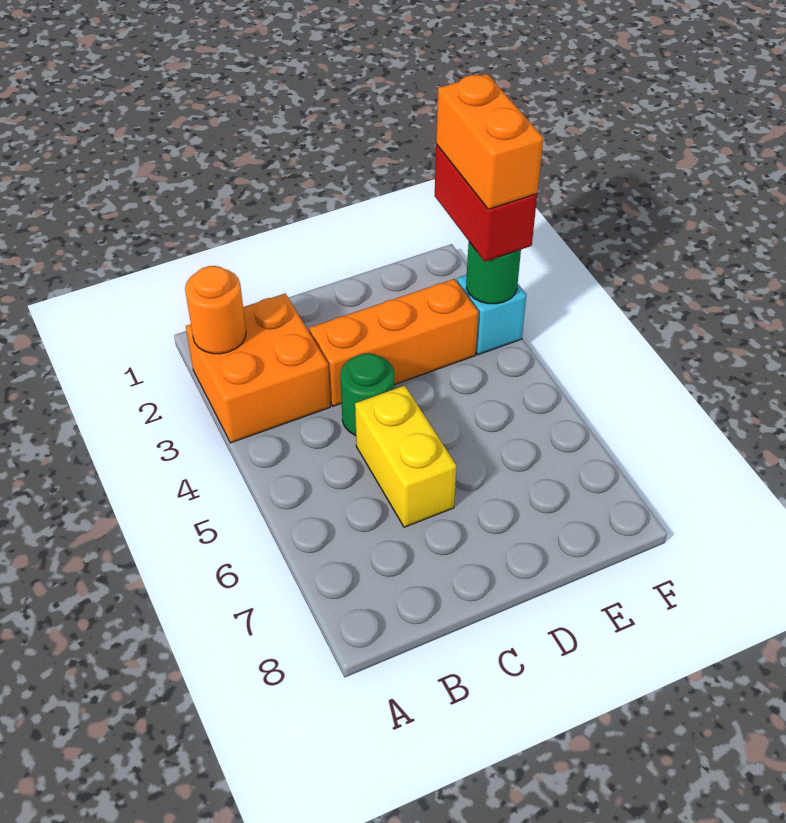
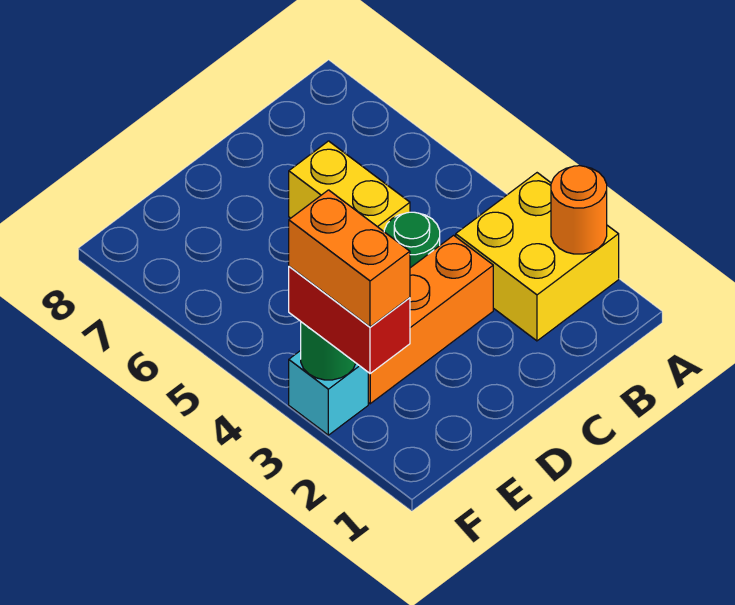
orange brick A2:B3 level 1 -> yellow brick A2:B3 level 1

